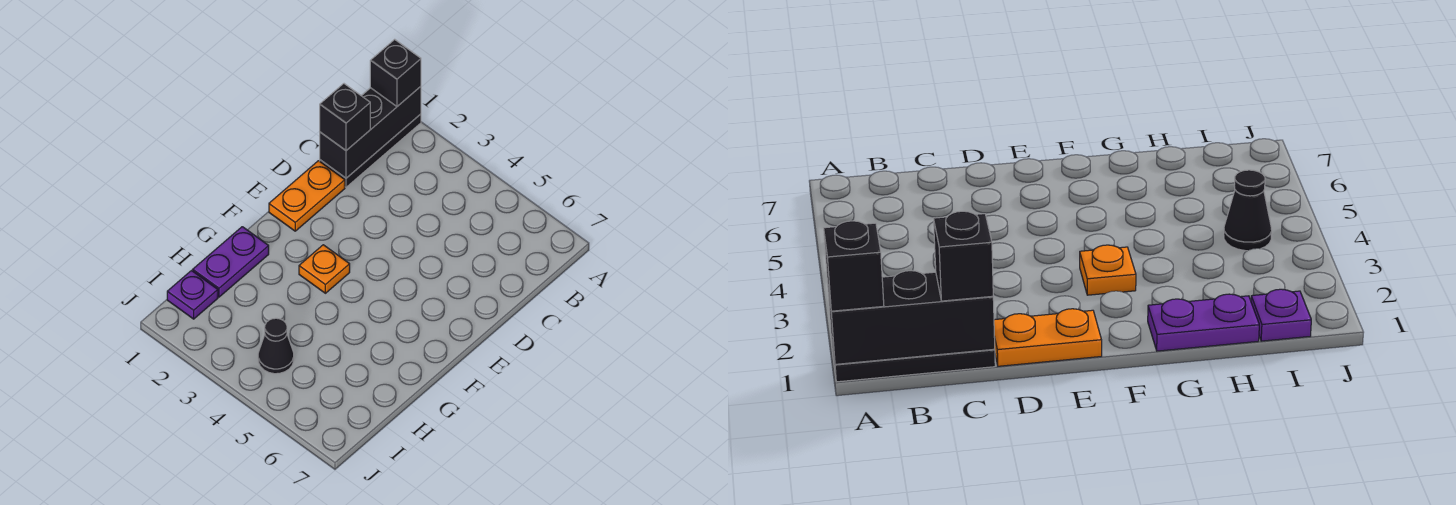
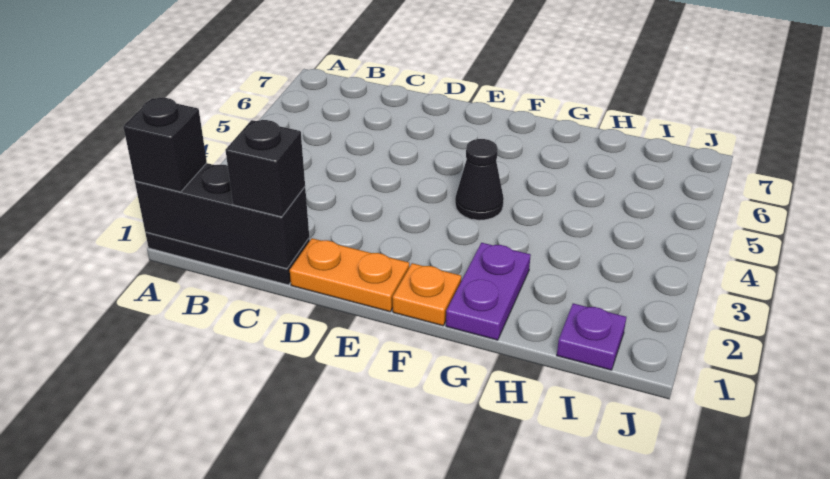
orange plate F3 level 1 -> orange plate F1 level 1
purple plate G1:H1 level 1 -> purple plate G1:G2 level 1
black cone I4 level 1 -> black cone F4 level 1

